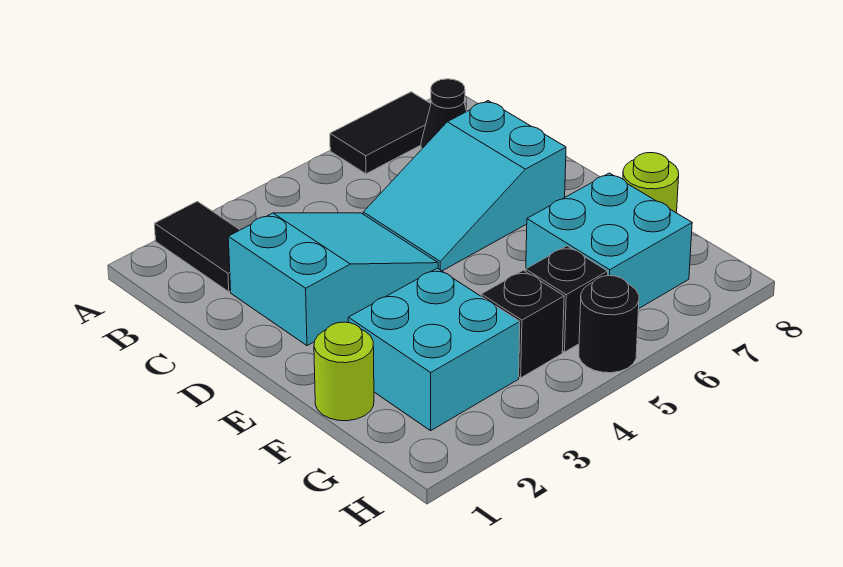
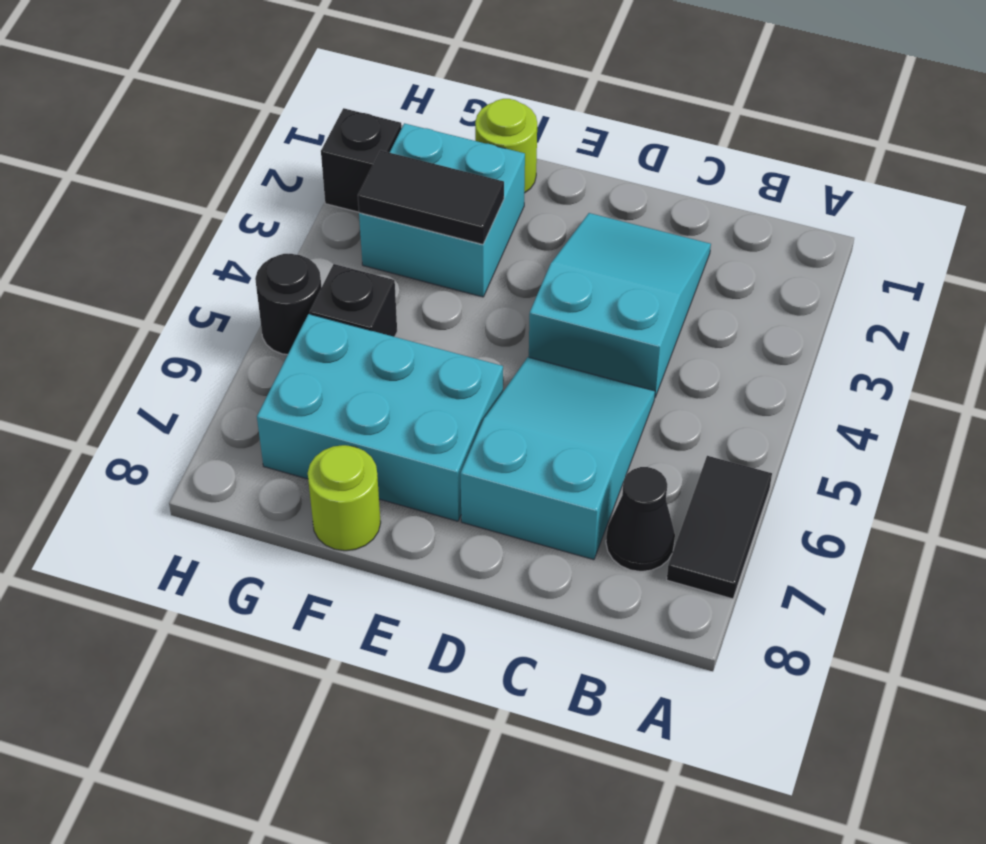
black tile A2:B2 level 1 -> black tile F3:G3 level 2
cyan slope C2:D4 level 1 top 2 -> cyan slope C2:D4 level 1 top 4
cyan brick F6:G7 level 1 -> cyan brick E6:G7 level 1
black brick G4 level 1 -> black brick H2 level 1

